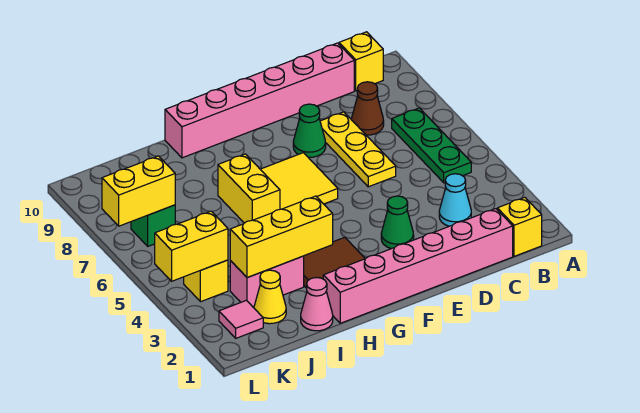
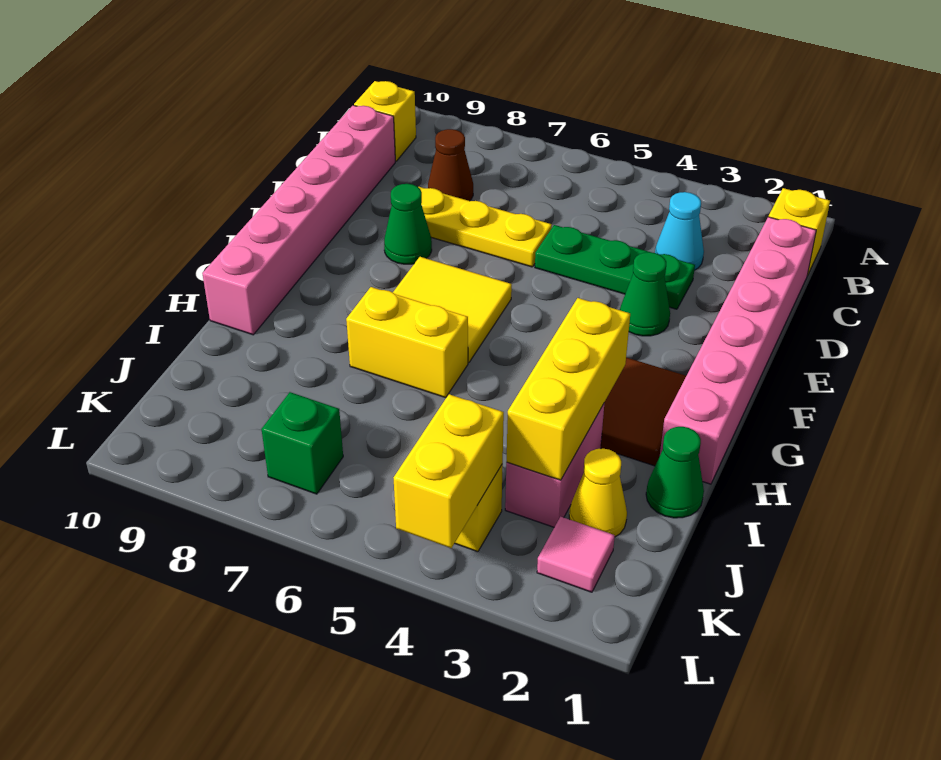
green plate B5:B7 level 1 -> green plate D3:D5 level 1
pink cone I1 level 1 -> green cone I1 level 1
yellow brick K7:L7 level 2 -> none

